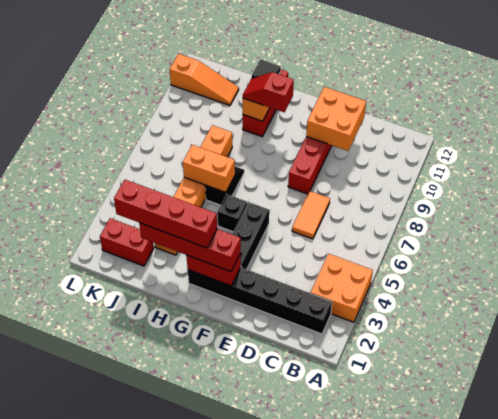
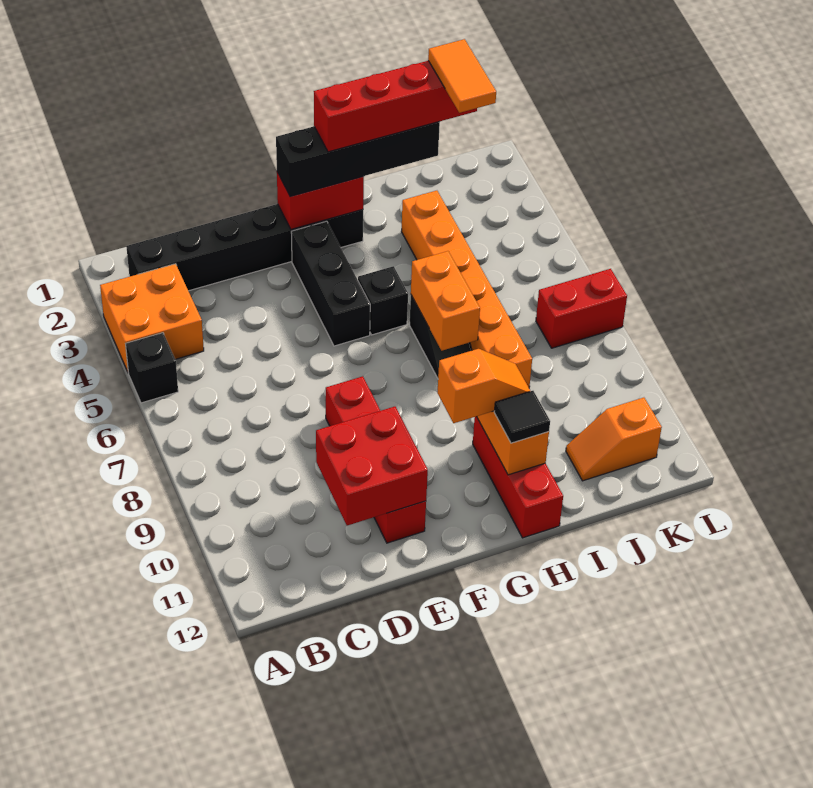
none -> black brick A5 level 1
orange tile D6:D7 level 1 -> orange tile J2:J3 level 5
orange brick D10:E11 level 2 -> red brick D10:E11 level 2
red brick F2:I2 level 3 -> black brick F2:I2 level 3
red slope G10:H10 level 3 top G -> orange slope G10:H10 level 3 top G
orange brick H6:I6 level 2 -> orange brick H6:H7 level 2
red brick J2:K2 level 1 -> red brick K7:L7 level 1
orange slope J11:L11 level 1 top L -> orange slope J11:K11 level 1 top K

